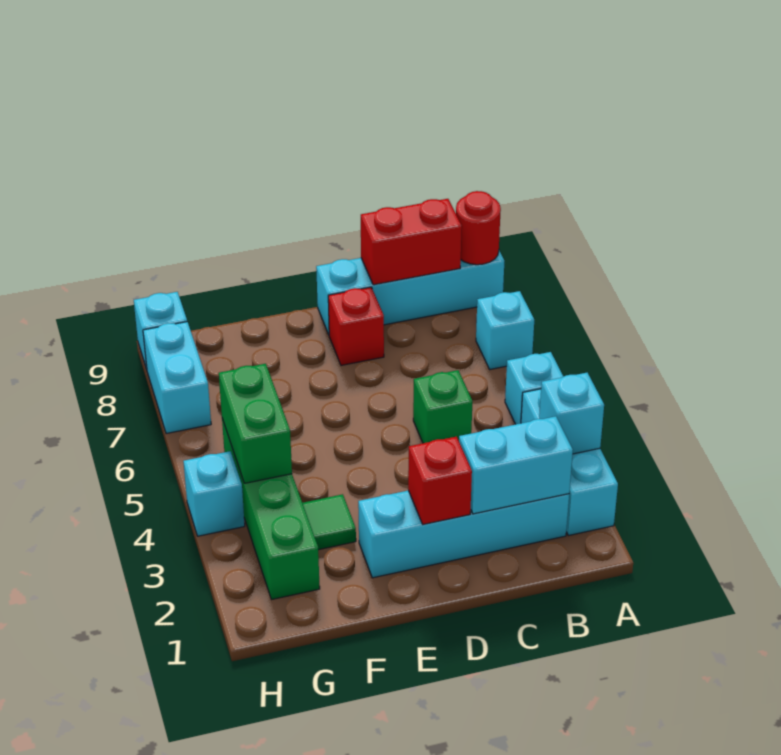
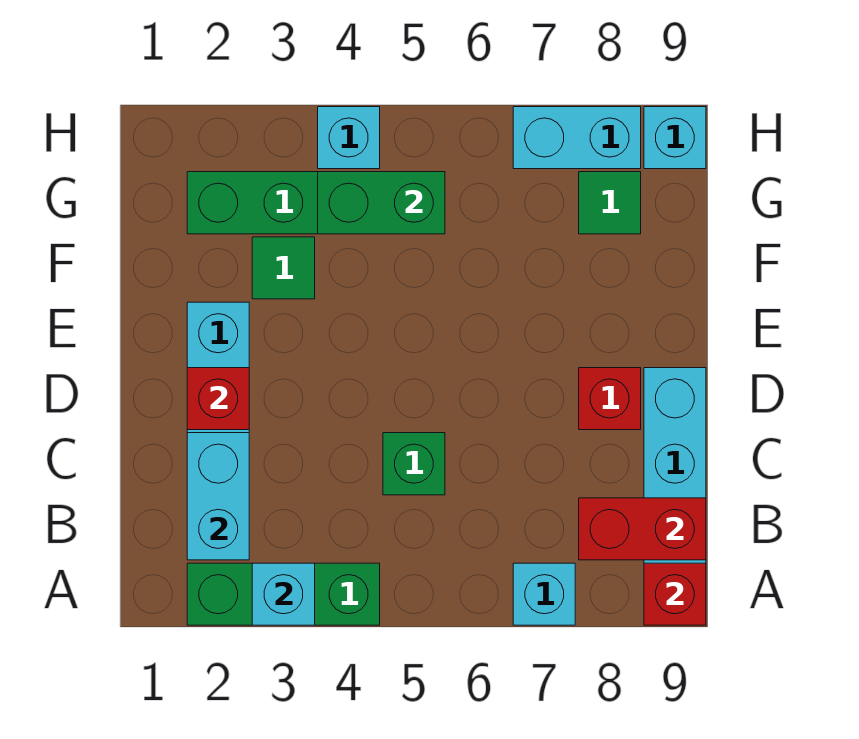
cyan brick A2:A4 level 1 -> green brick A2:A4 level 1
cyan brick A5 level 1 -> none
red round brick A9 level 2 -> red brick A9 level 2
red brick B9:C9 level 2 -> red brick B8:B9 level 2
none -> green tile G8 level 1

